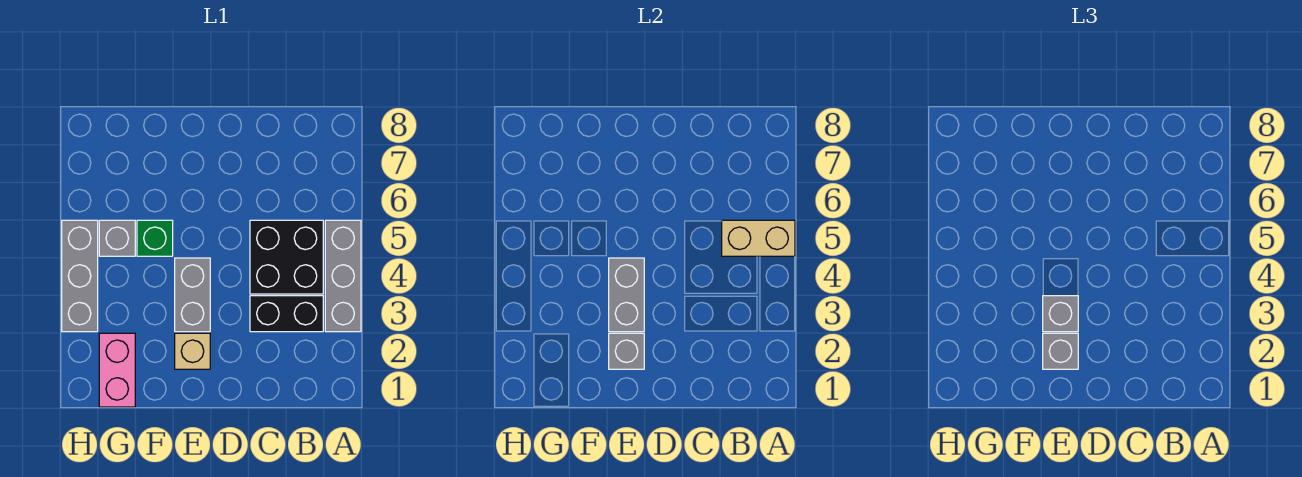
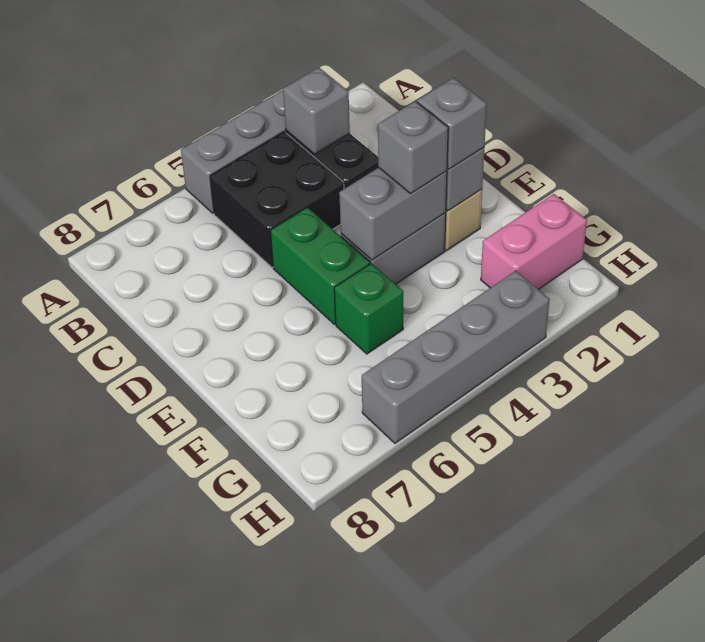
tan brick A5:B5 level 2 -> none
none -> green brick D5:E5 level 1
grey brick G5 level 1 -> grey brick B3 level 2
grey brick H3:H5 level 1 -> grey brick H3:H6 level 1

